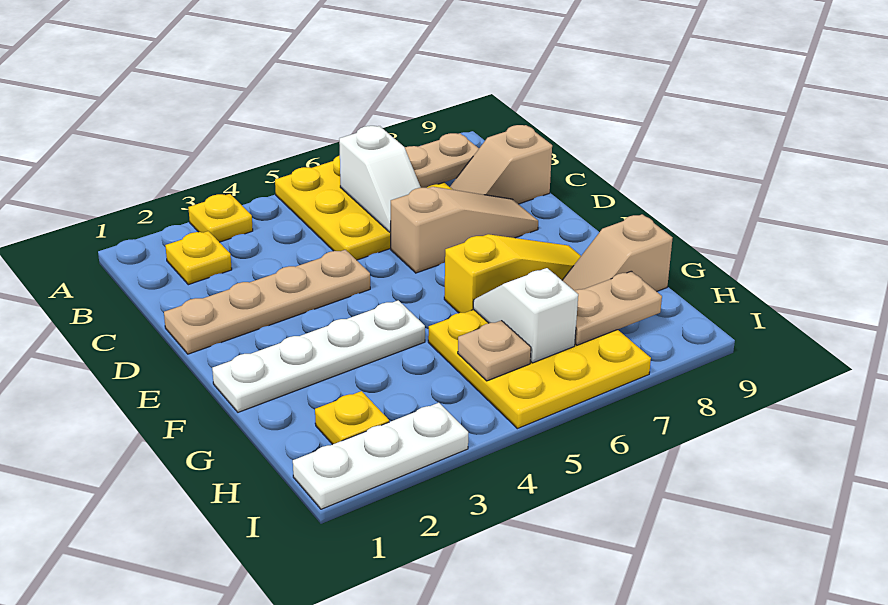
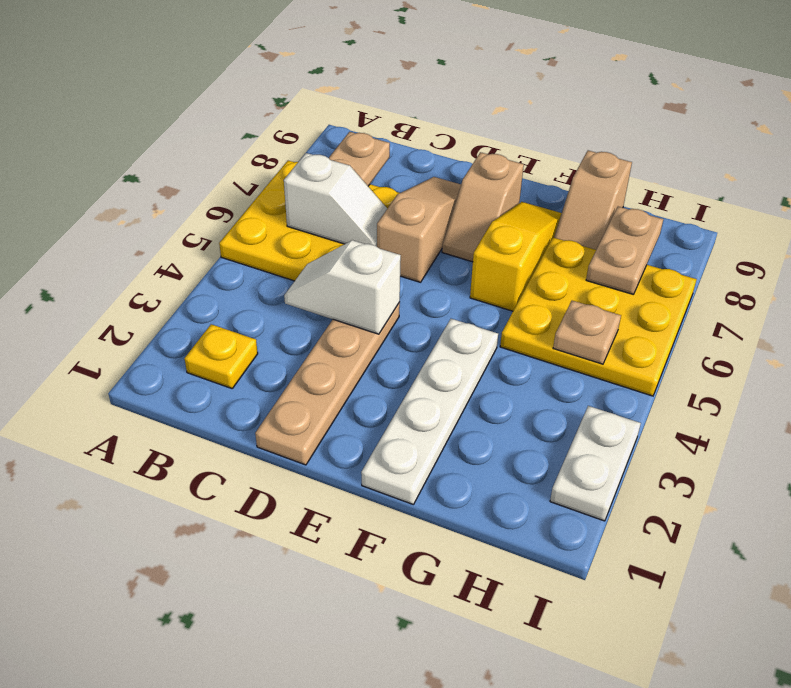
yellow plate A3 level 1 -> none
tan slope C8:C9 level 1 top 9 -> tan slope E7:E8 level 1 top 8
white slope G6:H6 level 2 top H -> white slope C4:D4 level 2 top D
yellow plate H2 level 1 -> none
white plate I1:I3 level 1 -> white plate I2:I3 level 1

